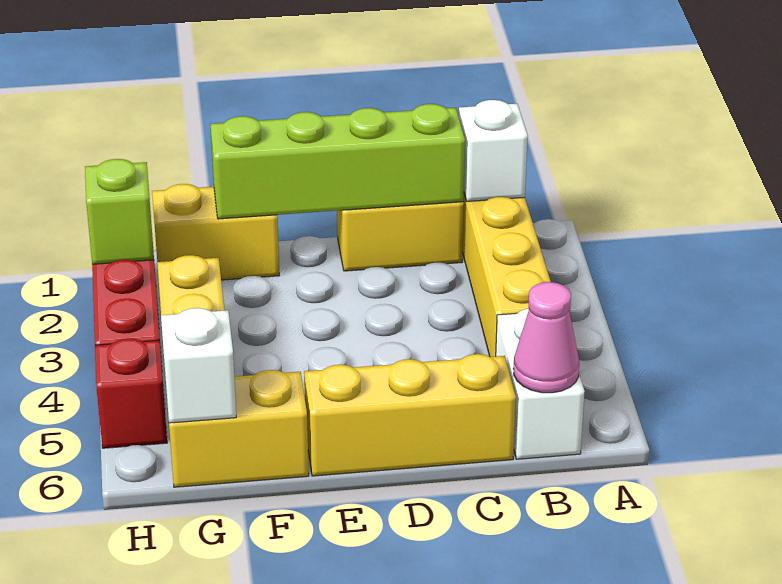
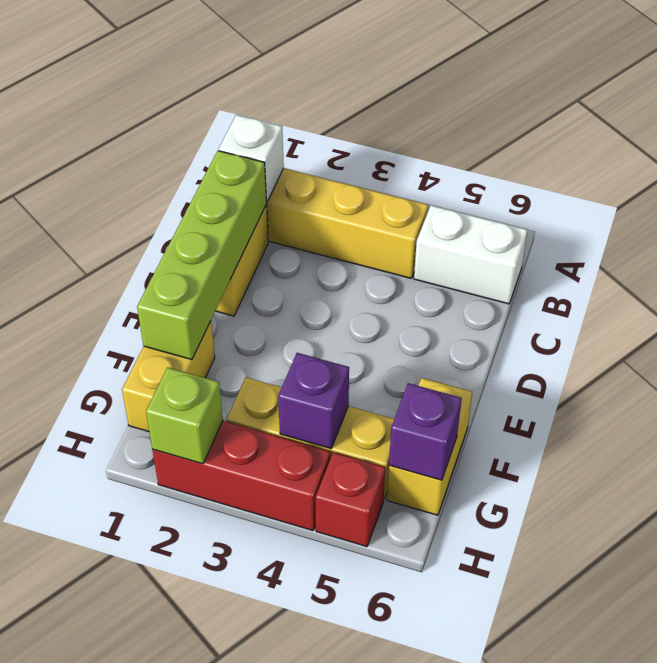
pink cone B6 level 2 -> none
yellow brick C6:E6 level 1 -> none
none -> purple brick G4 level 2
white brick G6 level 2 -> purple brick G6 level 2

